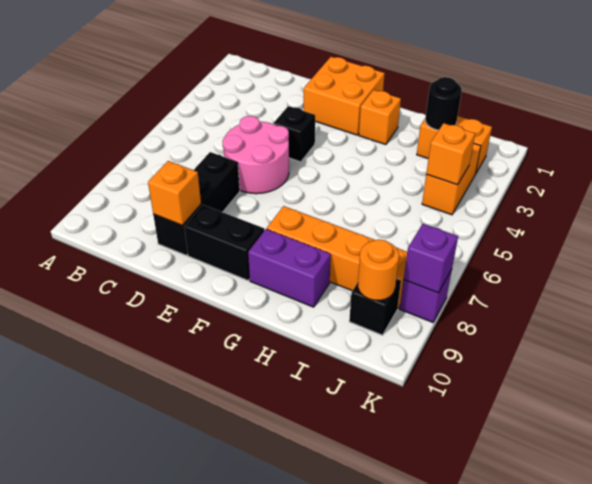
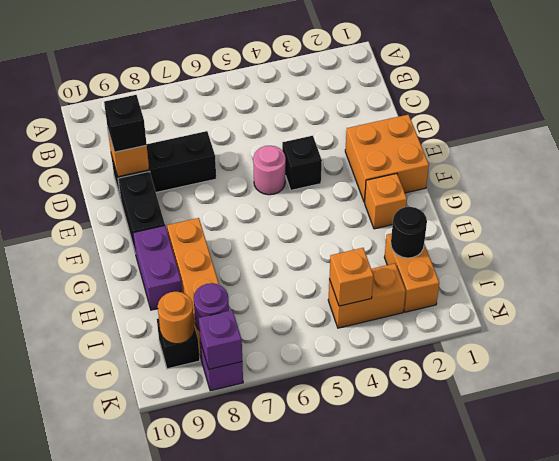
pink round brick D5:E6 level 1 -> pink round brick E5 level 1
none -> black brick D9 level 3
none -> purple round brick J8 level 2

